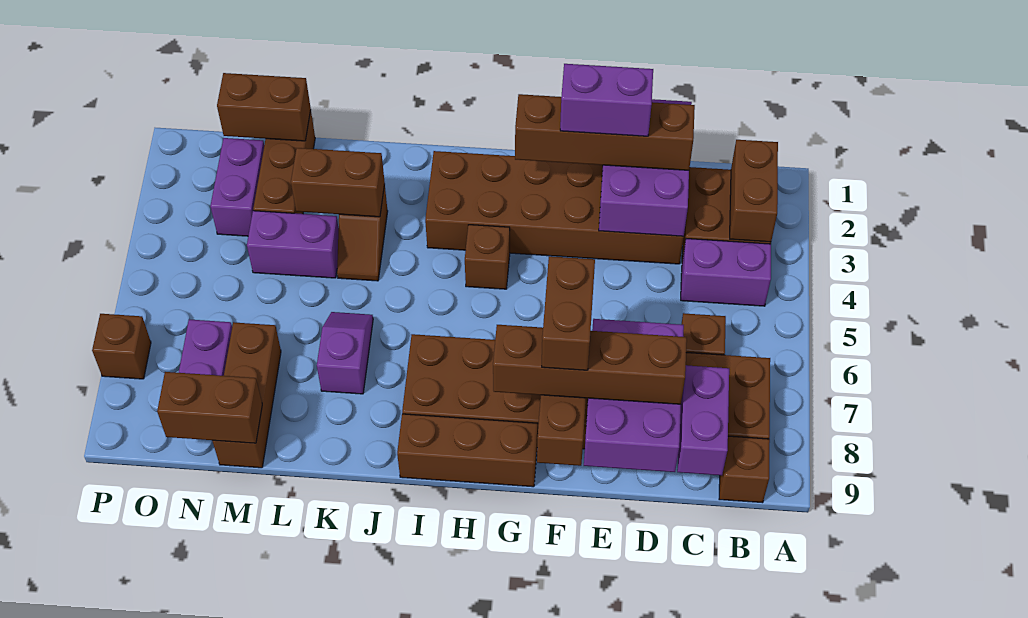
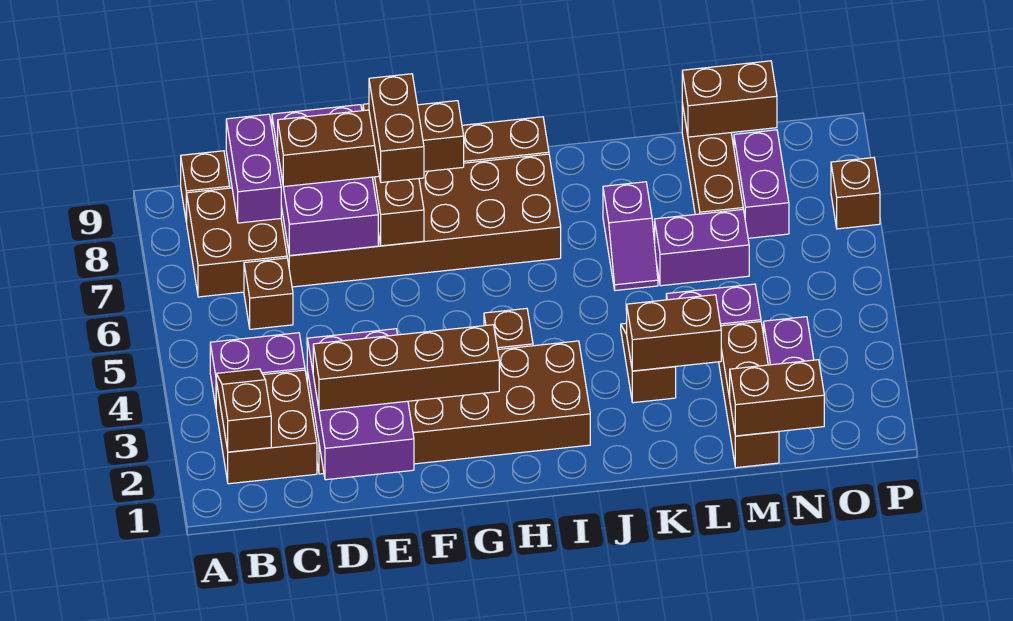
brown brick B2:B3 level 2 -> brown slope B2:B3 level 2 top 2
purple brick E2:F2 level 4 -> purple brick L6:M6 level 1

